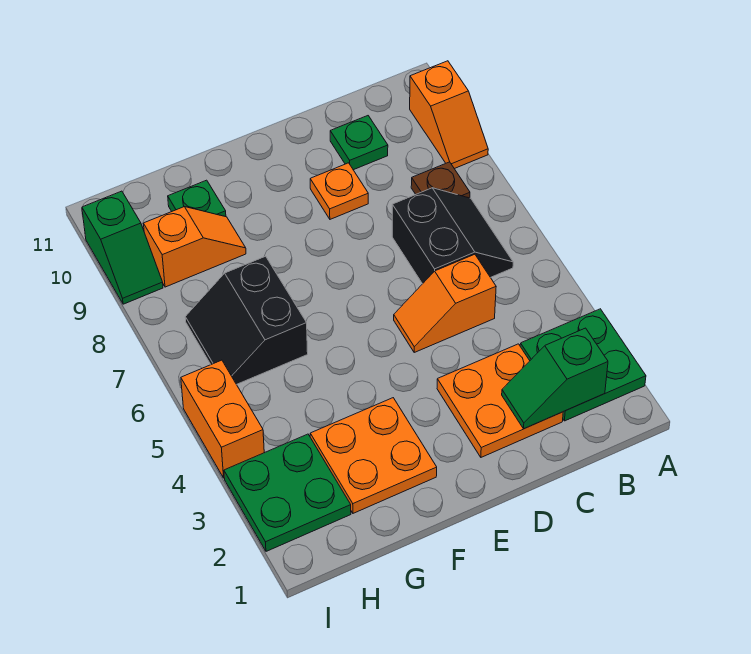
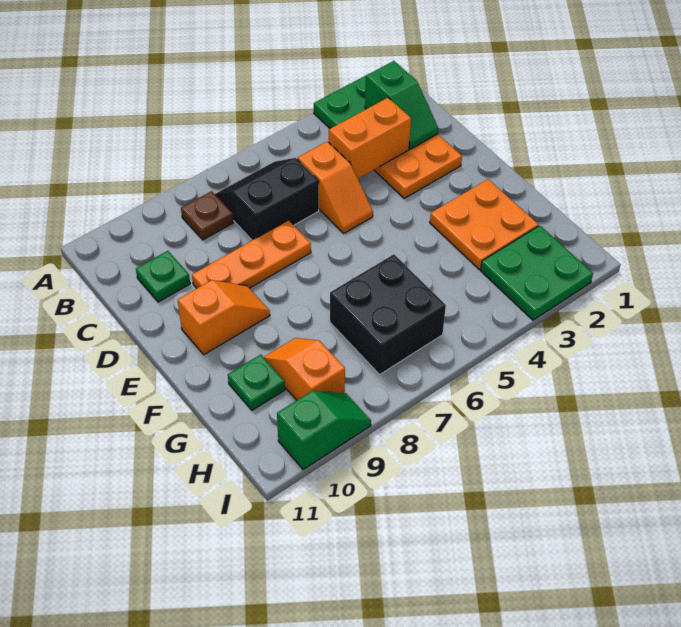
orange slope A9:A10 level 1 top 10 -> orange slope E9:E10 level 1 top 10
orange plate D9 level 1 -> orange plate D7:D9 level 1
black slope G6:H7 level 1 top G -> black brick G6:H7 level 1
orange brick I4:I5 level 1 -> orange brick C3:C4 level 2

